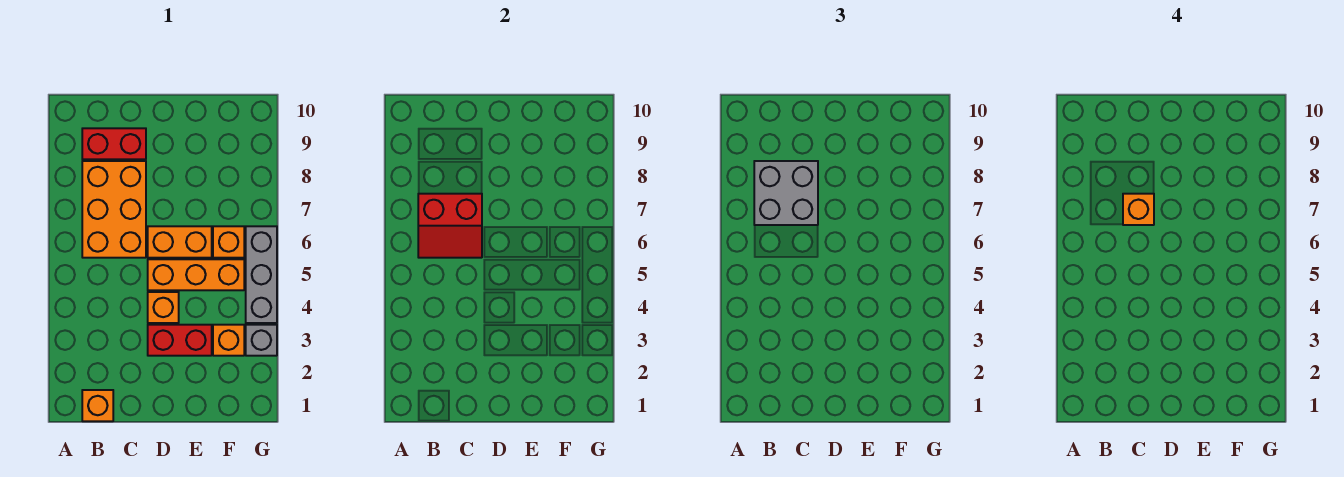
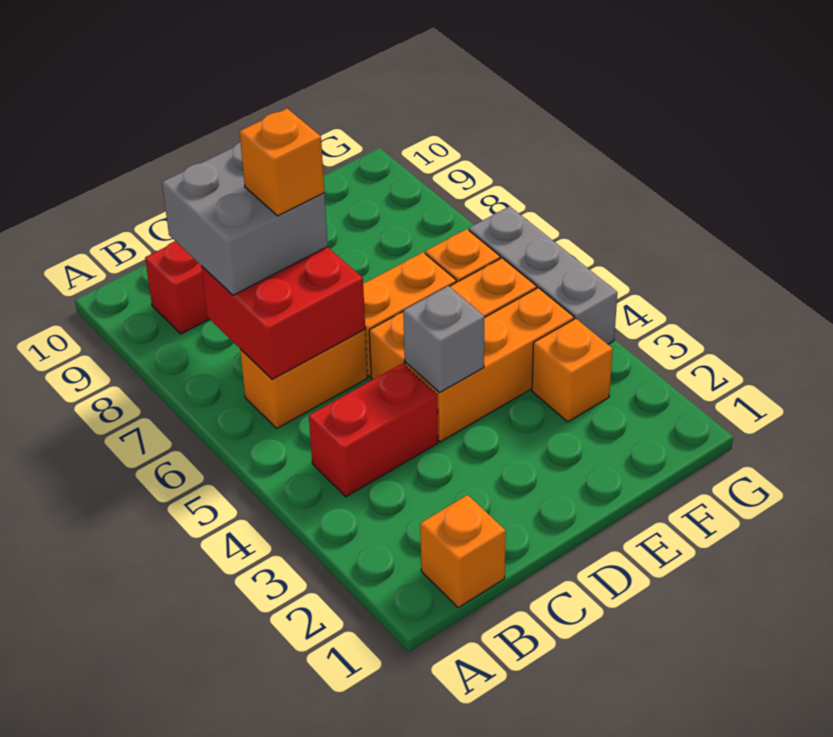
orange brick B6:C8 level 1 -> orange brick B6:C6 level 1
red slope B6:C7 level 2 top 7 -> red brick B6:C7 level 2
red brick D3:E3 level 1 -> red brick B4:C4 level 1
orange brick D4 level 1 -> orange brick D4:F4 level 1
grey brick G3 level 1 -> grey brick D4 level 2

